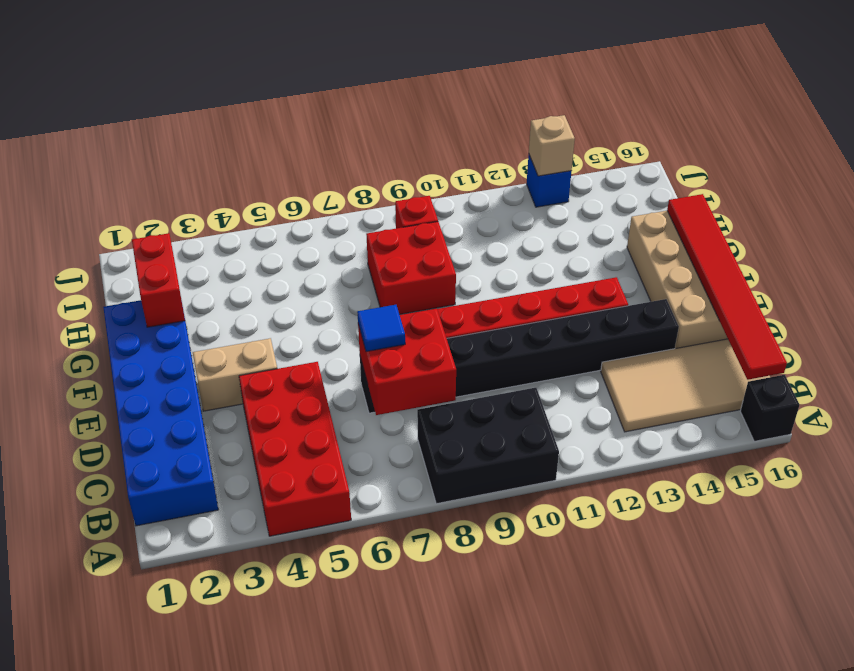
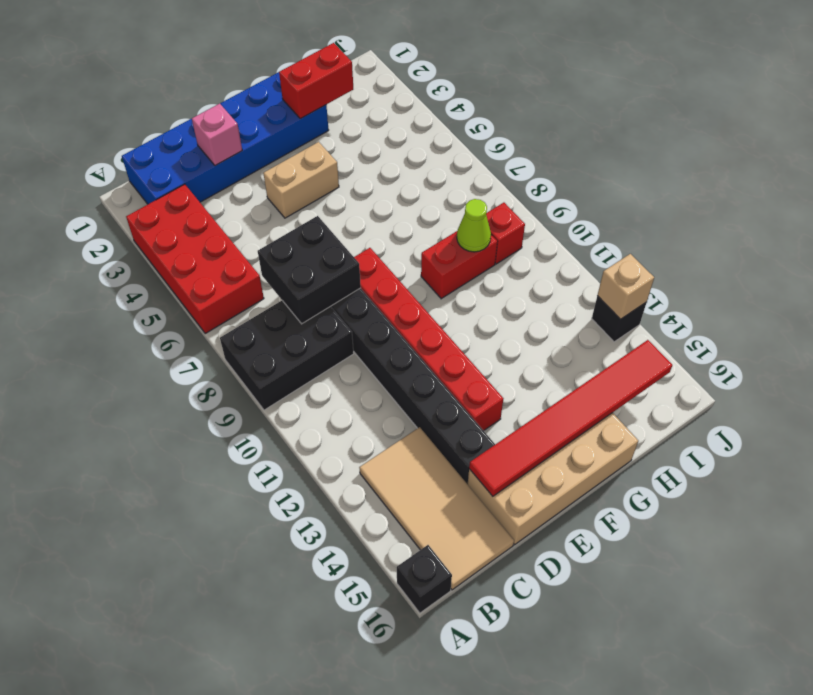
red brick A4:D5 level 1 -> red brick A3:B6 level 1
black brick A8:B10 level 1 -> black brick A8:C9 level 1
red tile B16:G16 level 2 -> red tile D15:I15 level 2
red brick C7:D8 level 2 -> black brick C7:D8 level 2
none -> pink brick D2 level 2
blue tile D7 level 3 -> none
tan brick E3:E4 level 1 -> tan brick E4:F4 level 1
red brick G8:H9 level 1 -> red brick G9:H9 level 1
none -> lime cone H9 level 2
blue brick J13 level 1 -> black brick J13 level 1

